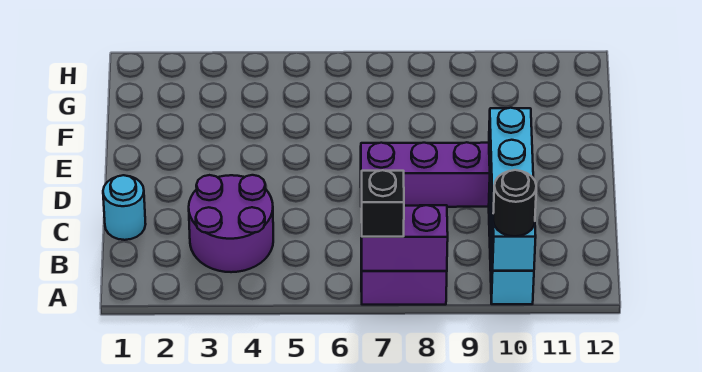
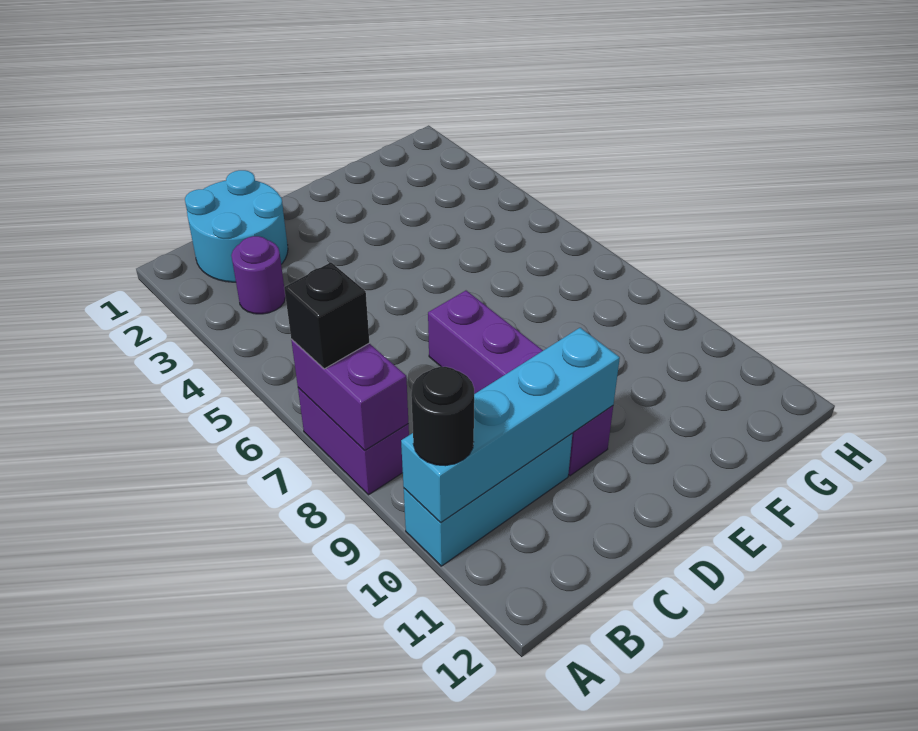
purple round brick B3:C4 level 1 -> purple round brick B3 level 1
cyan round brick C1 level 1 -> cyan round brick B1:C2 level 1

